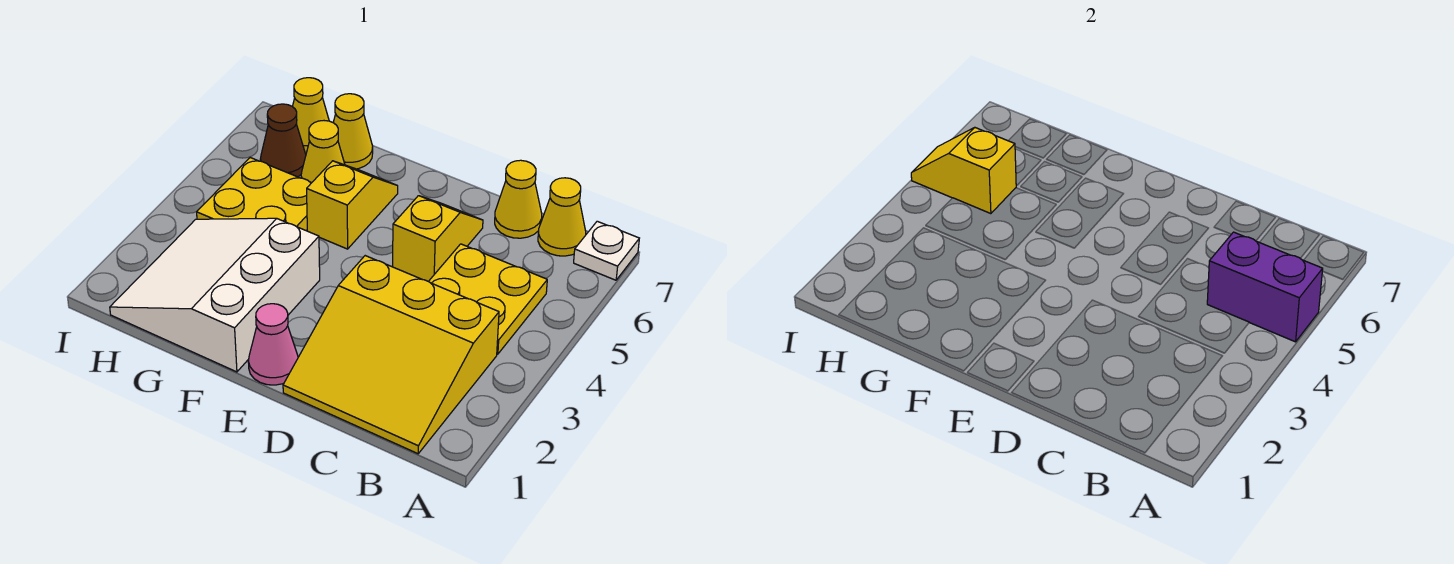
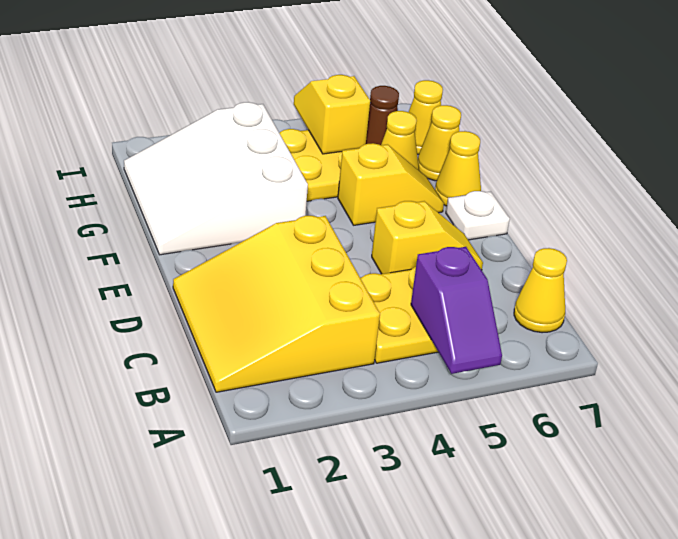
purple brick A5:B5 level 2 -> purple slope A5:B5 level 2 top B
white plate A7 level 1 -> white plate E7 level 1
yellow cone C7 level 1 -> yellow cone F7 level 1
pink cone E1 level 1 -> none
white slope F1:H3 level 1 top F -> white slope F1:H3 level 1 top 3

